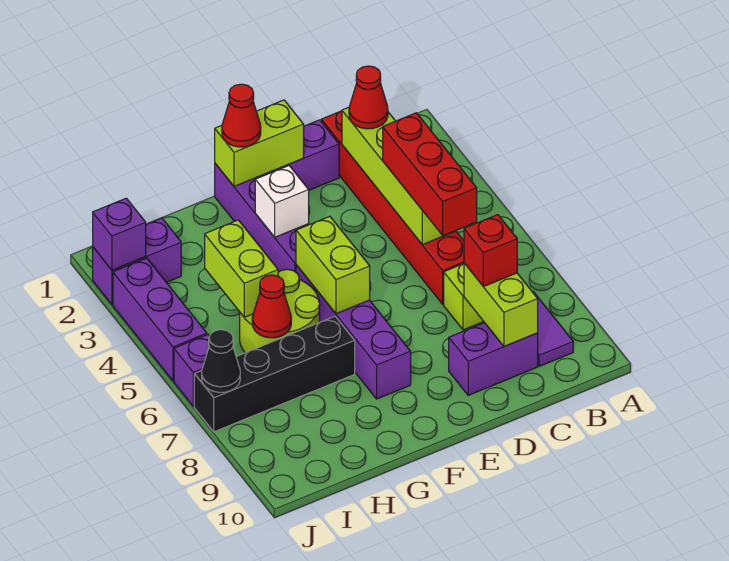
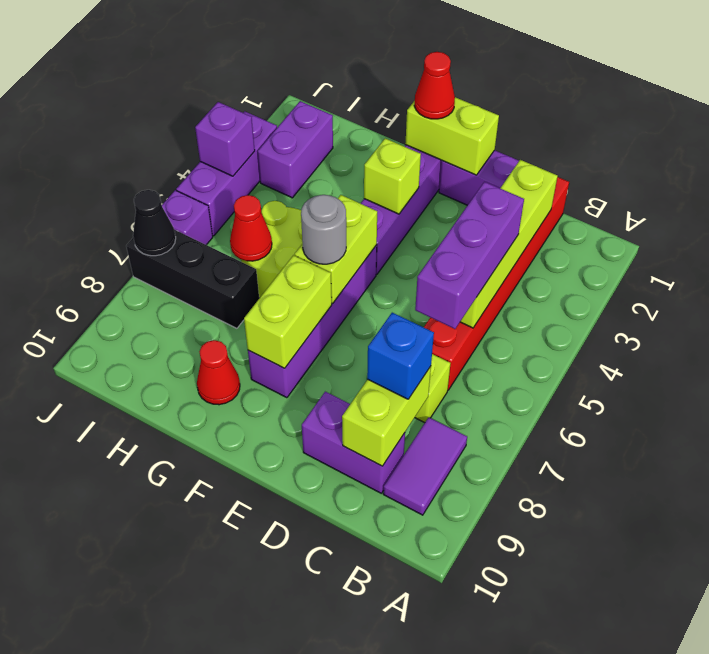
red cone C2 level 3 -> red cone G9 level 1
red brick C4:C6 level 3 -> purple brick C4:C6 level 3
red brick C8 level 3 -> blue brick C8 level 3
white brick F3 level 2 -> lime brick F3 level 2
none -> grey round brick F6 level 3
black brick G7:J7 level 1 -> black brick H7:J7 level 1
lime brick H4:H5 level 2 -> lime brick F7:F8 level 2
purple brick I2:J2 level 1 -> purple brick I2:I3 level 1
purple brick J2 level 2 -> purple brick J4 level 2

